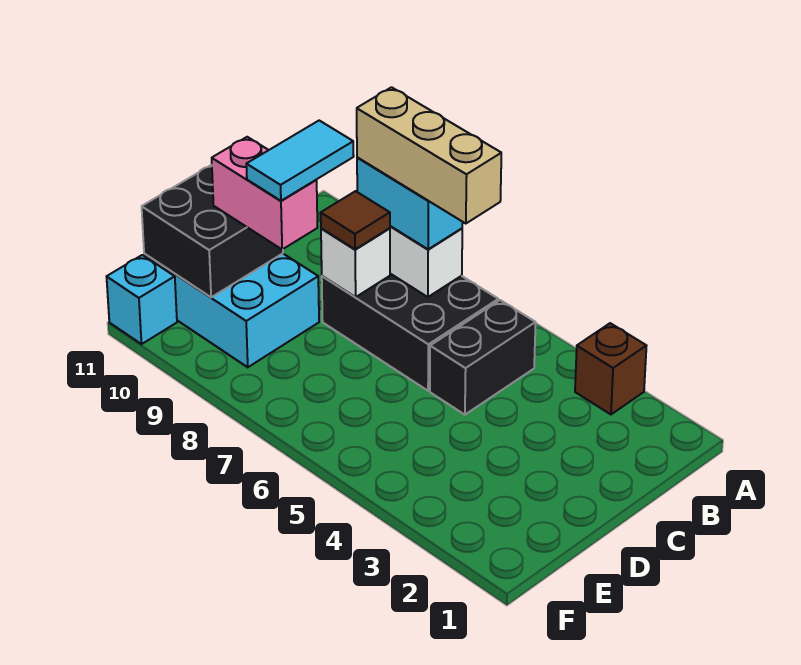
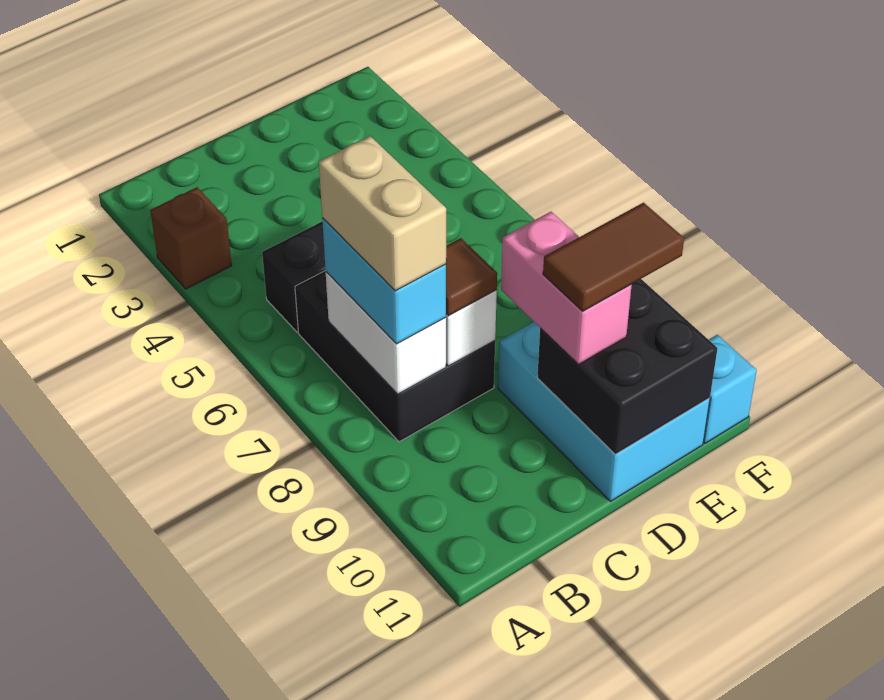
tan brick B6:B8 level 4 -> tan brick B7:B8 level 4
cyan tile C9:D9 level 4 -> none
none -> brown tile D10:E10 level 4

